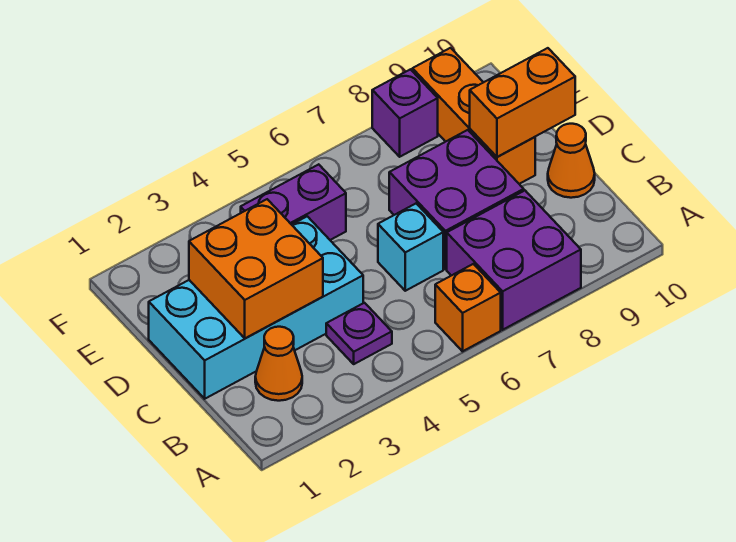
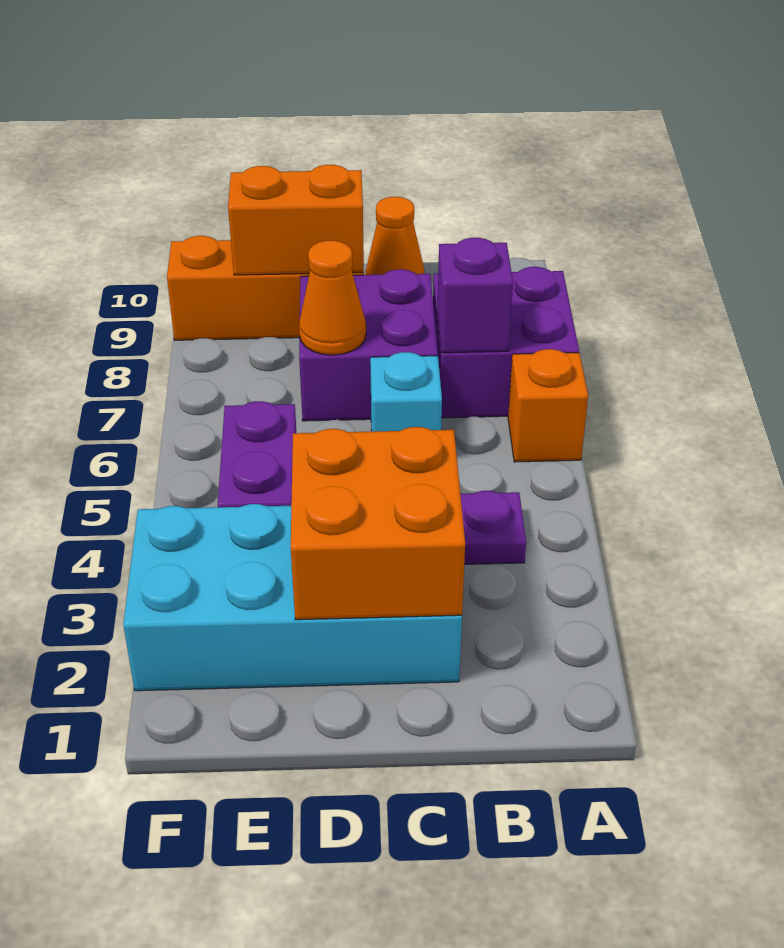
orange cone B2 level 1 -> orange cone D7 level 2
cyan brick C1:D4 level 1 -> cyan brick C2:F3 level 1
orange brick D9:D10 level 2 -> orange brick D9:E9 level 2
purple brick F8 level 1 -> purple brick B7 level 2

